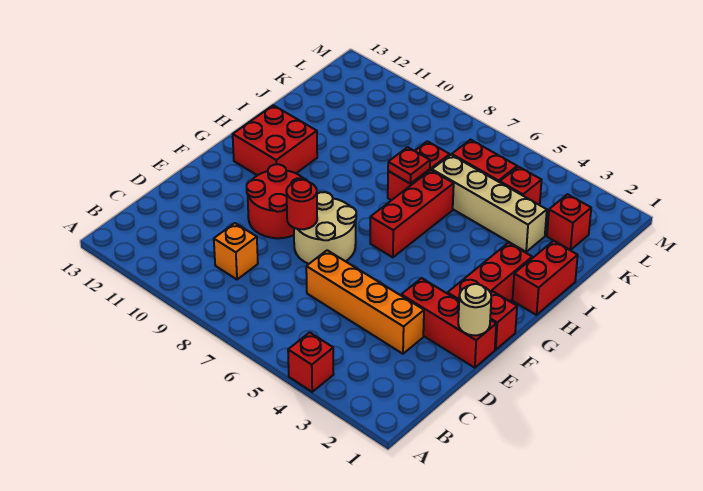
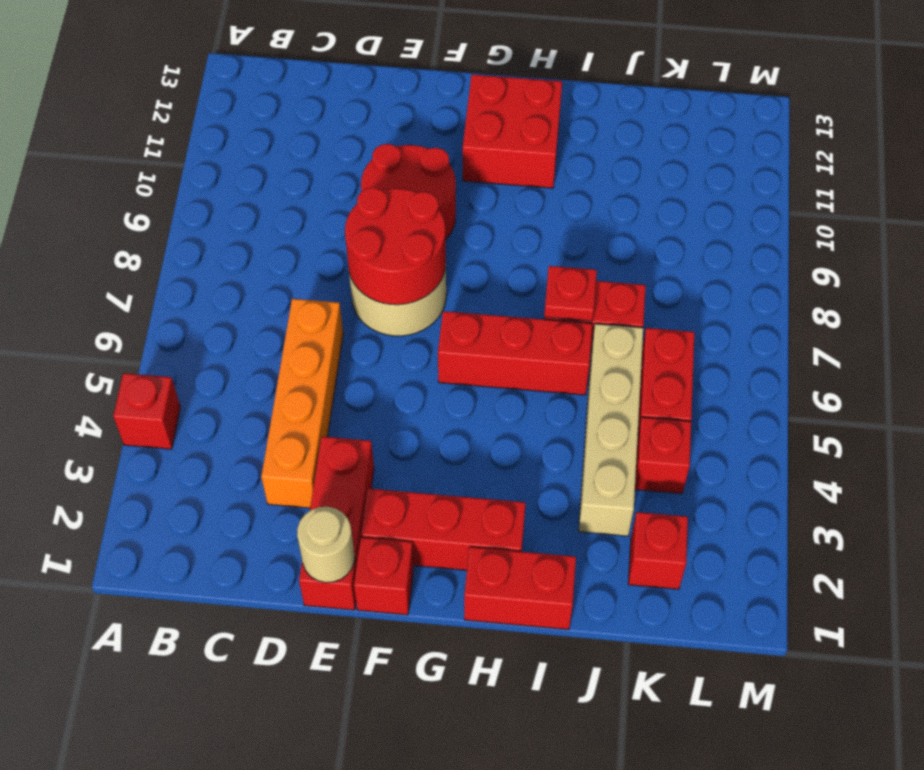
orange brick C9 level 1 -> none
red round brick E8 level 2 -> red round brick E7:F8 level 2

